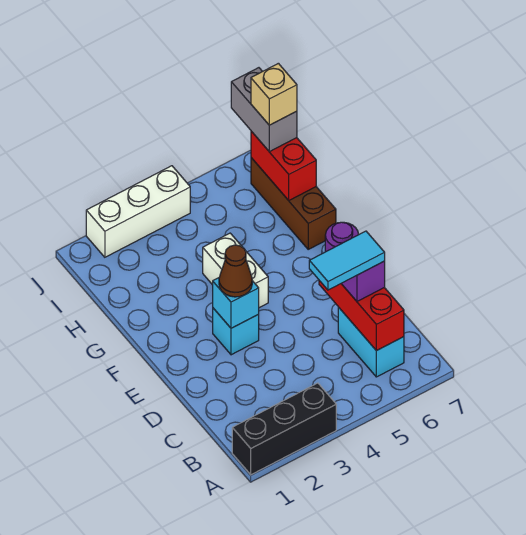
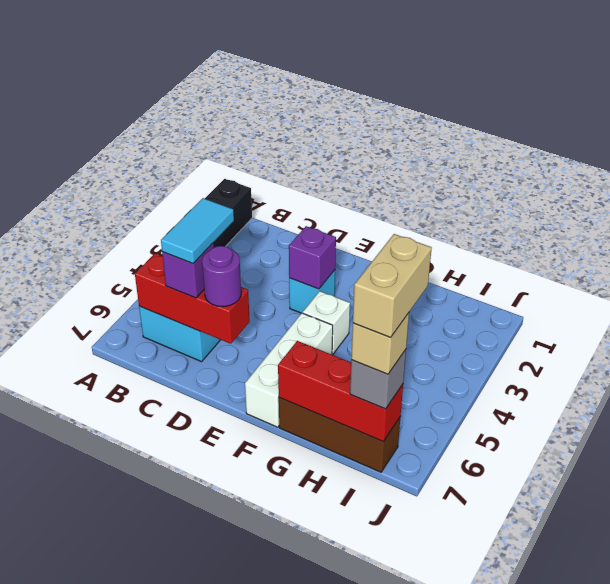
cyan brick E3 level 2 -> purple brick E3 level 2
brown cone E3 level 3 -> none
white brick F4:G4 level 1 -> white brick F4 level 1
red brick H7:I7 level 2 -> red brick G7:I7 level 2
none -> tan brick I6:I7 level 5
grey brick I7:J7 level 3 -> grey brick I7 level 3
white brick J2:J4 level 1 -> white brick F5:F7 level 1

